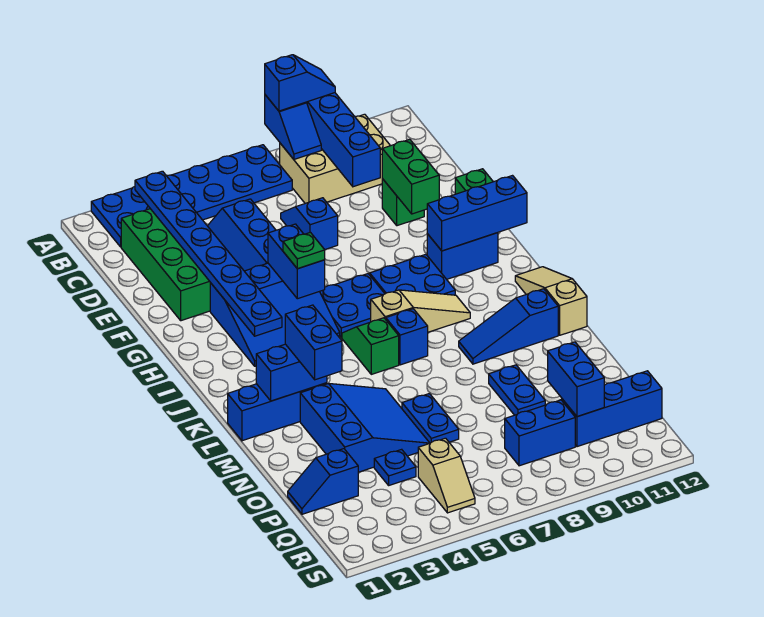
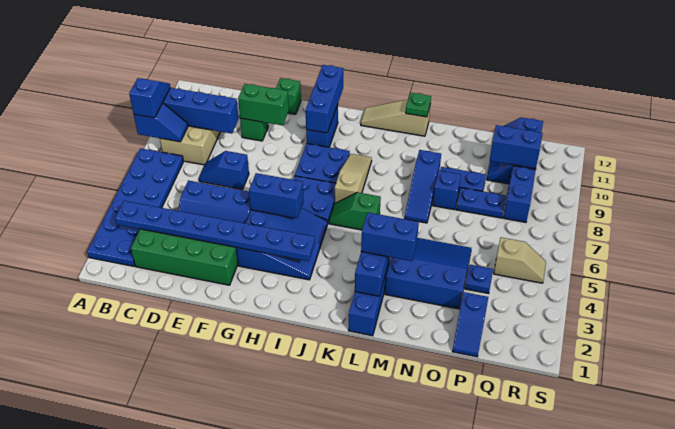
green plate H5 level 3 -> green plate L12 level 2
blue brick K7 level 1 -> blue brick N8 level 1
blue slope L9:L11 level 1 top 11 -> blue slope M7:M9 level 1 top 9
blue plate N6:O6 level 1 -> blue plate O8:P8 level 1

